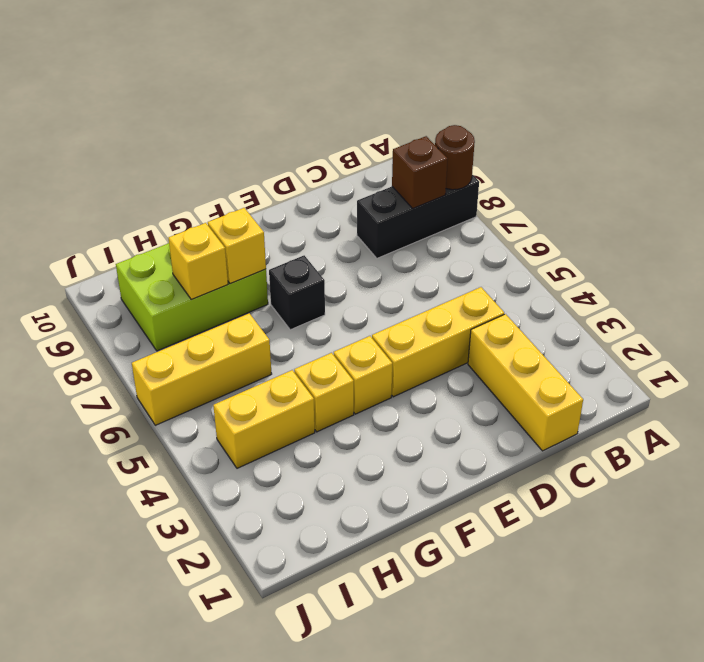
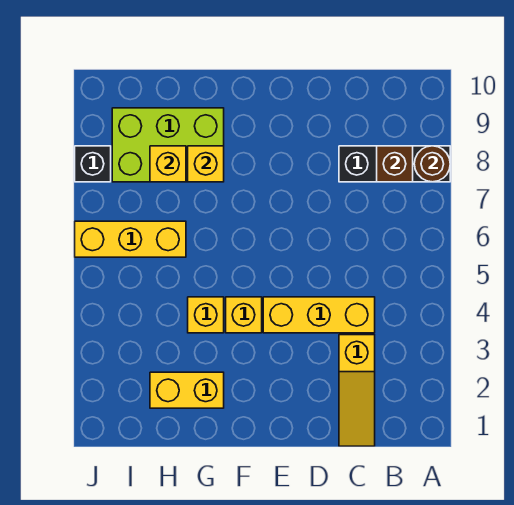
yellow brick C1:C3 level 1 -> yellow slope C1:C3 level 1 top 3
black brick F7 level 1 -> black brick J8 level 1
yellow brick H4:I4 level 1 -> yellow brick G2:H2 level 1

